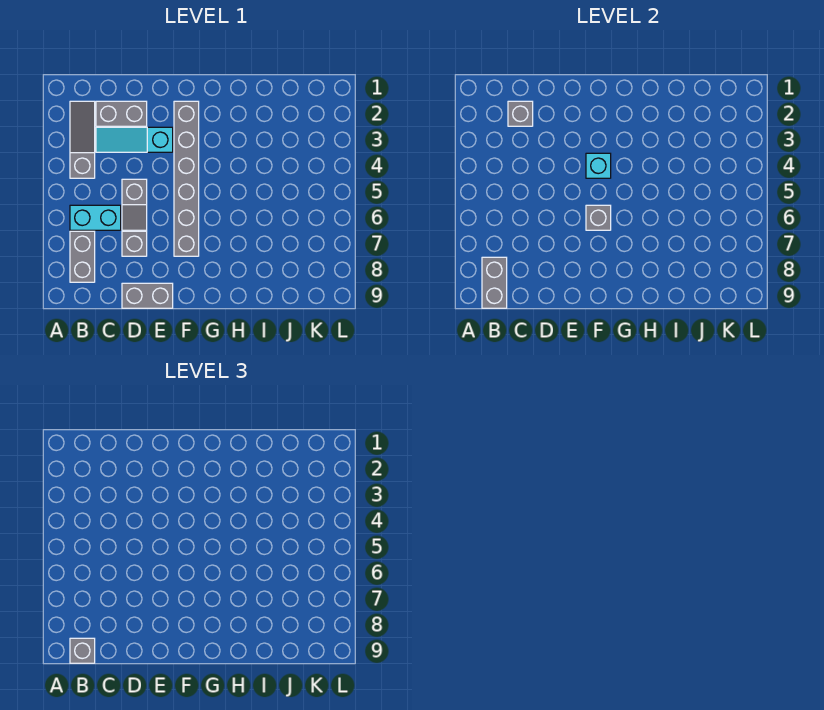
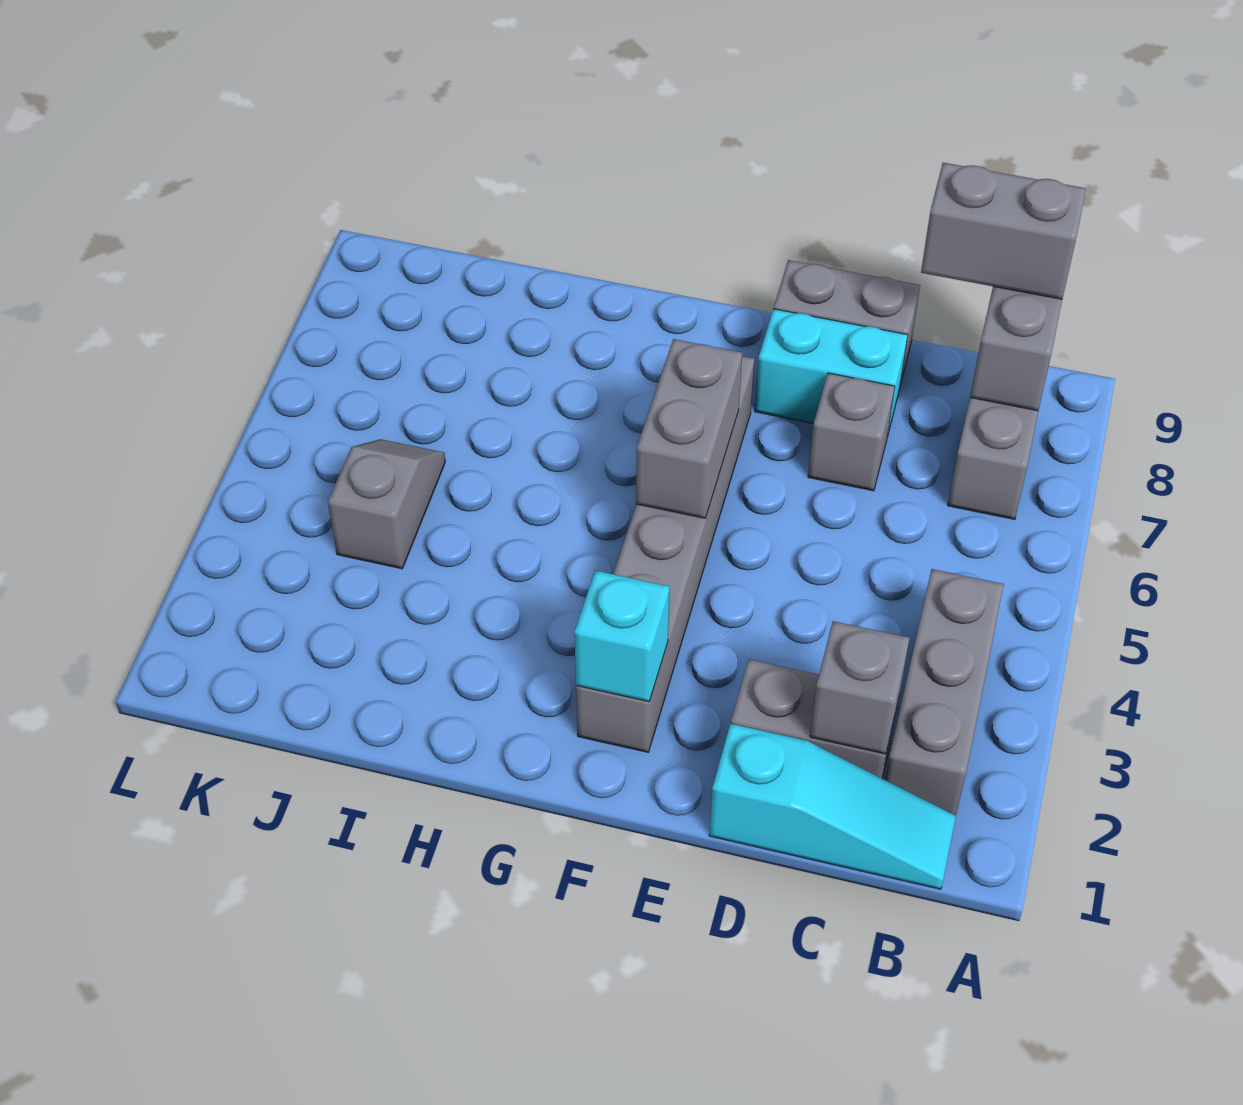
grey slope B2:B4 level 1 top 4 -> grey brick B2:B4 level 1
cyan brick B6:C6 level 1 -> cyan brick D8:E8 level 1
grey brick B9 level 3 -> grey brick B9:C9 level 3
cyan slope C3:E3 level 1 top E -> cyan slope B1:D1 level 1 top D
grey slope D5:D6 level 1 top 5 -> grey slope J4:J5 level 1 top 4
cyan brick F4 level 2 -> cyan brick F2 level 2
grey brick F6 level 2 -> grey brick F5:F6 level 2

